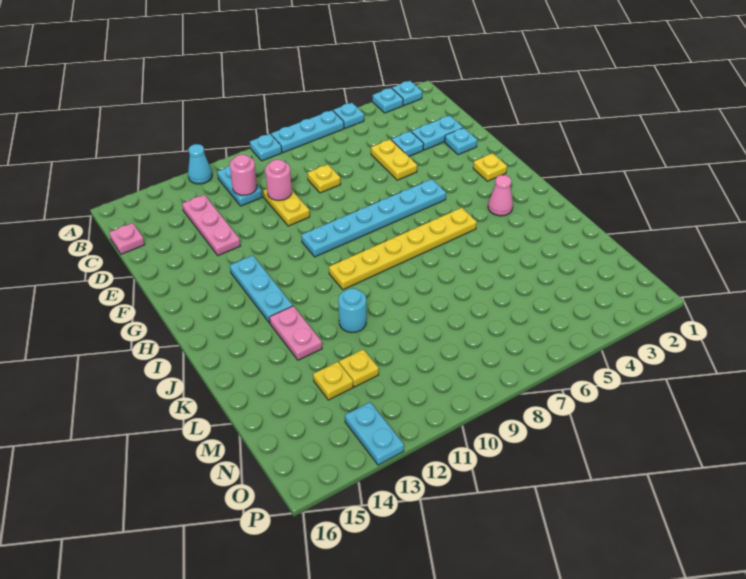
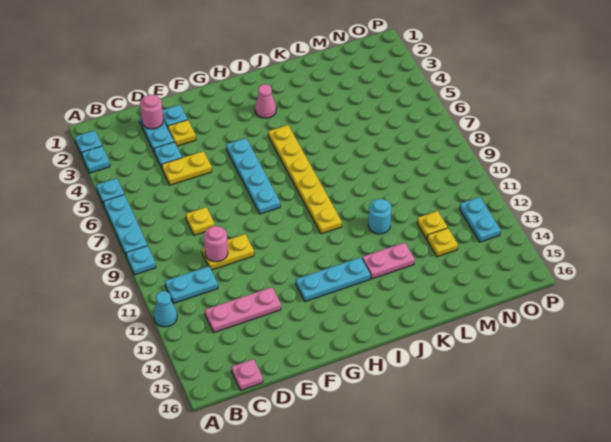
pink round brick C11 level 2 -> pink round brick D2 level 2
yellow plate G2 level 1 -> yellow plate E3 level 1
cyan plate G5:G10 level 1 -> cyan plate G5:G8 level 1
cyan plate O13:P13 level 1 -> cyan plate O12:O13 level 1

